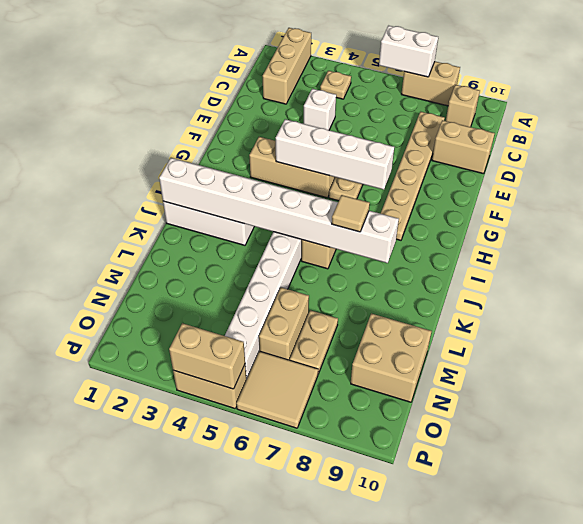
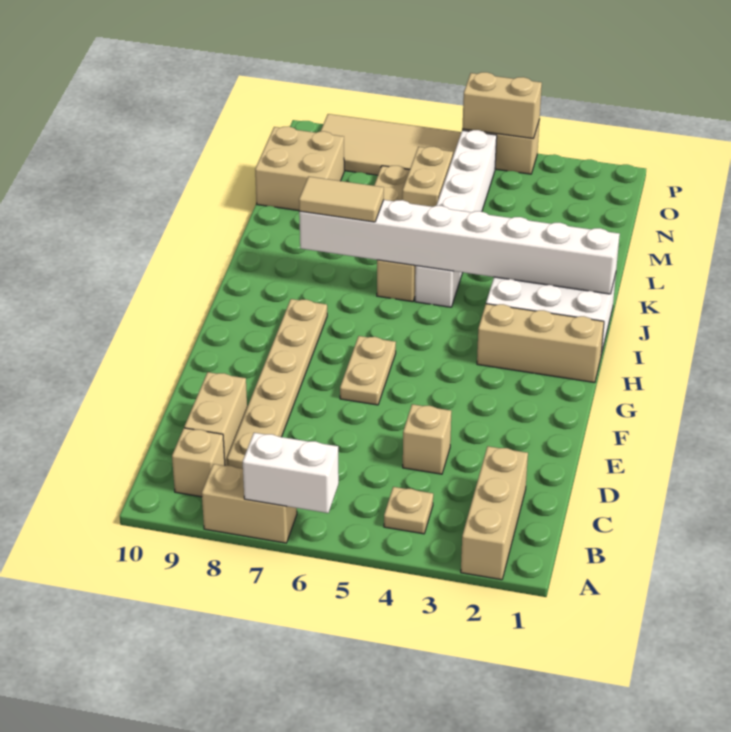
white brick D4 level 1 -> tan brick D4 level 1
tan brick D9:D10 level 1 -> tan brick C9:D9 level 1
tan brick G3:G5 level 1 -> tan brick H1:H3 level 1
white brick G4:G7 level 2 -> none
tan tile J7 level 3 -> tan tile J7:J8 level 3
tan tile O6:P7 level 1 -> tan tile O6:P9 level 1

